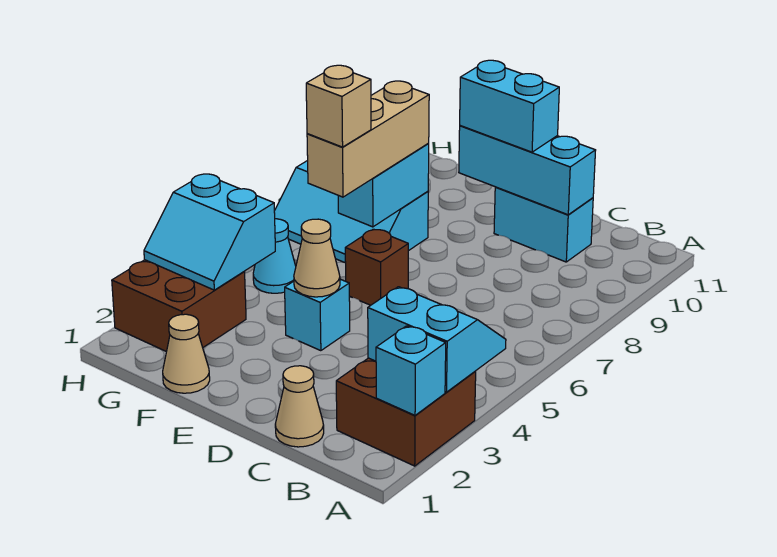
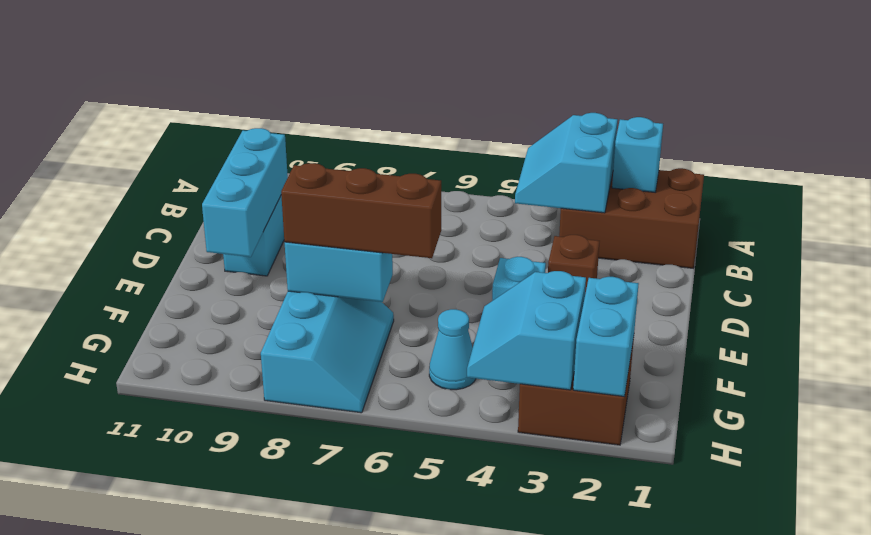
brown brick A2:B3 level 1 -> brown brick A1:B3 level 1
tan cone C1 level 1 -> none
cyan brick D10:E10 level 3 -> cyan brick G2:H2 level 2
tan cone E4 level 2 -> none
brown brick E6 level 1 -> brown brick D3 level 1
tan cone F1 level 1 -> none
tan brick F6:F8 level 3 -> brown brick F6:F8 level 3
tan brick F6 level 4 -> none
cyan slope G3:H4 level 2 top 4 -> cyan slope G3:H4 level 2 top 3

